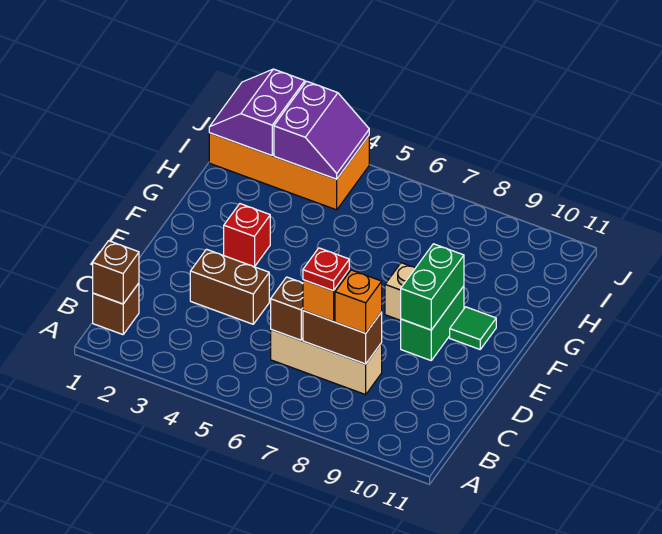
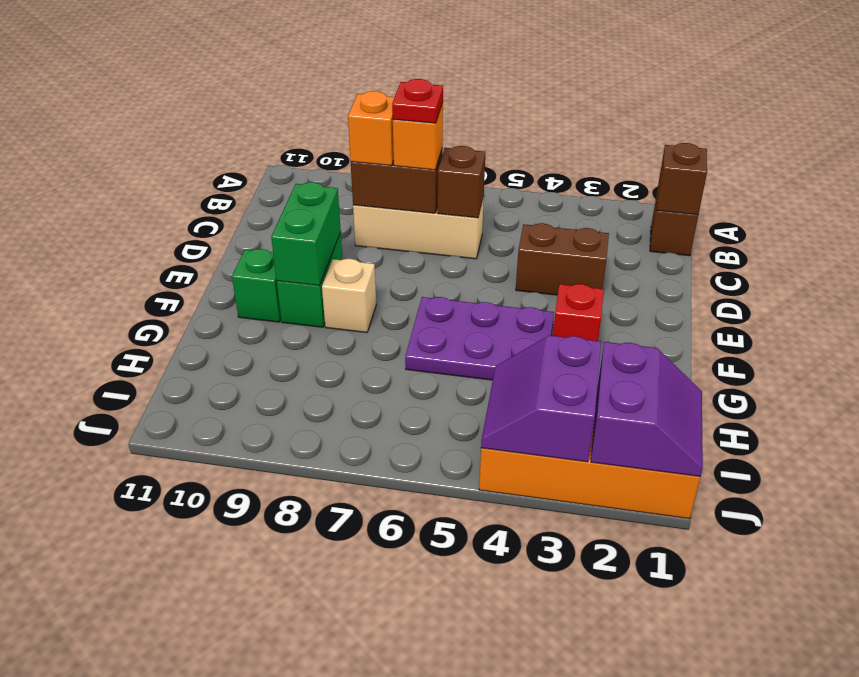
none -> purple plate F4:G6 level 1
green tile F10 level 1 -> green brick F10 level 1

